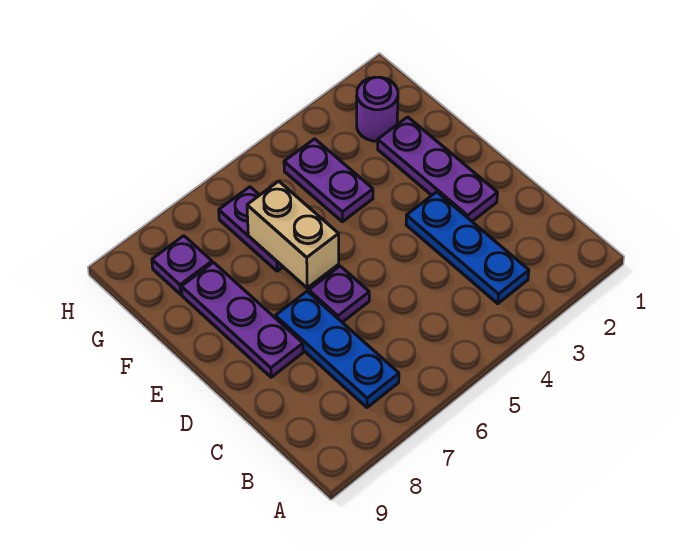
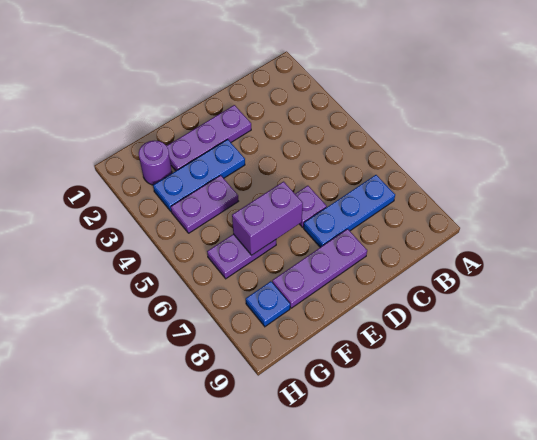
blue plate B3:D3 level 1 -> blue plate E3:G3 level 1
tan brick E6:F6 level 2 -> purple brick E6:F6 level 2
purple plate G8 level 1 -> blue plate G8 level 1

